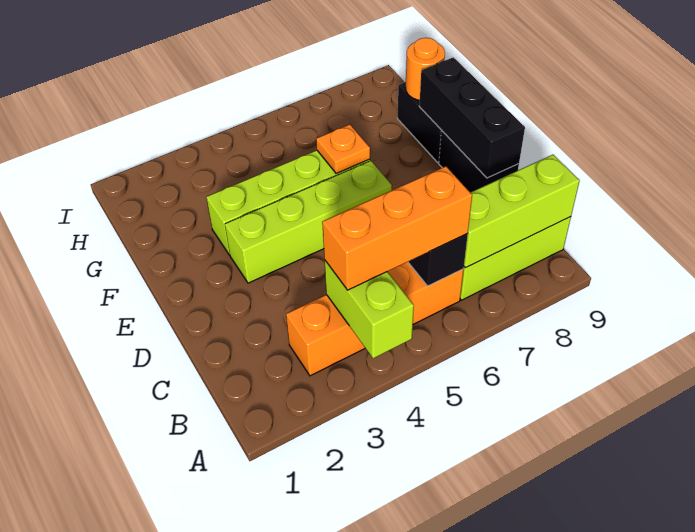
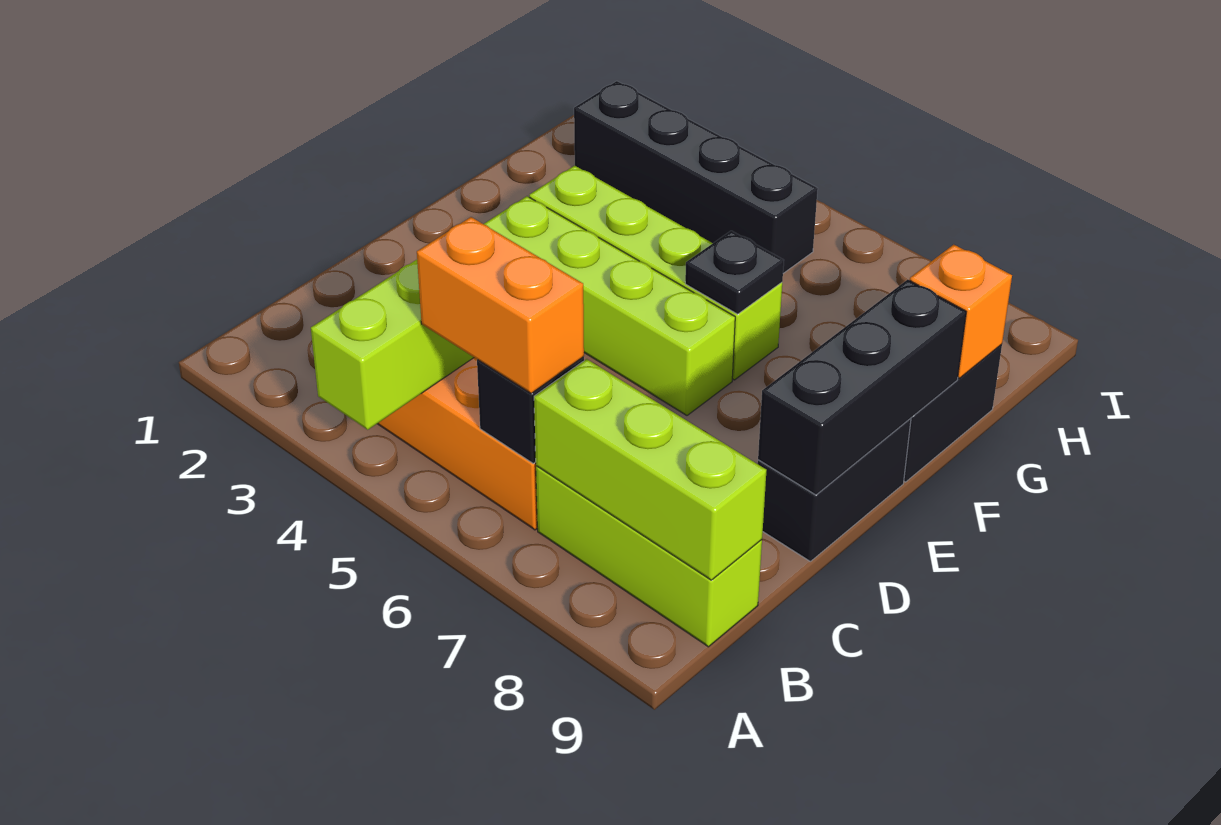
orange brick B4:B6 level 3 -> orange brick B5:B6 level 3
orange plate F6 level 2 -> black plate F6 level 2
orange round brick G9 level 2 -> orange brick G9 level 2
none -> black brick H2:H5 level 1

